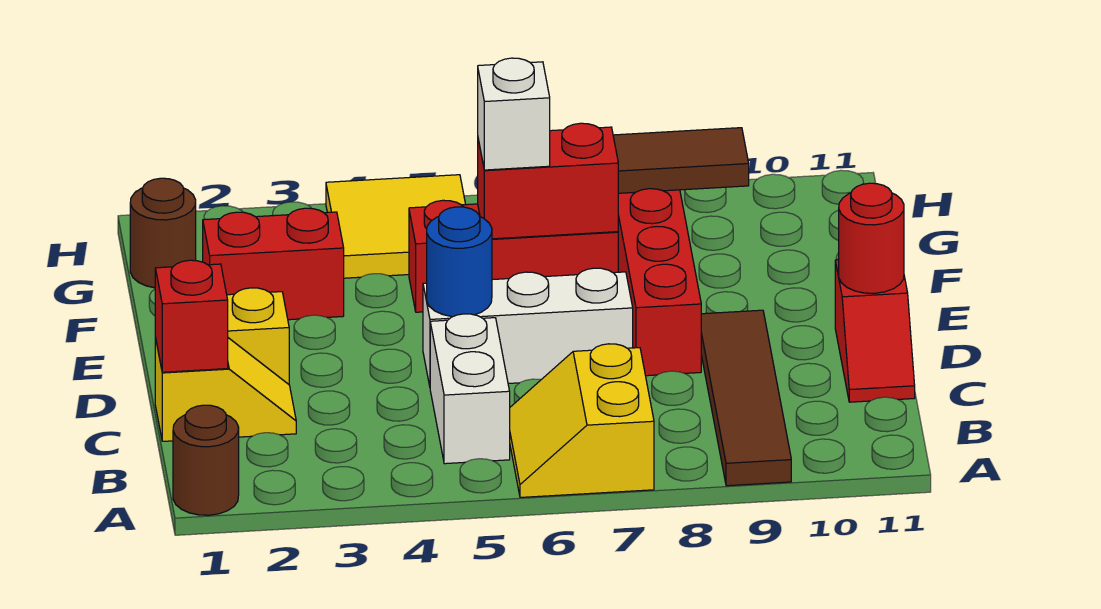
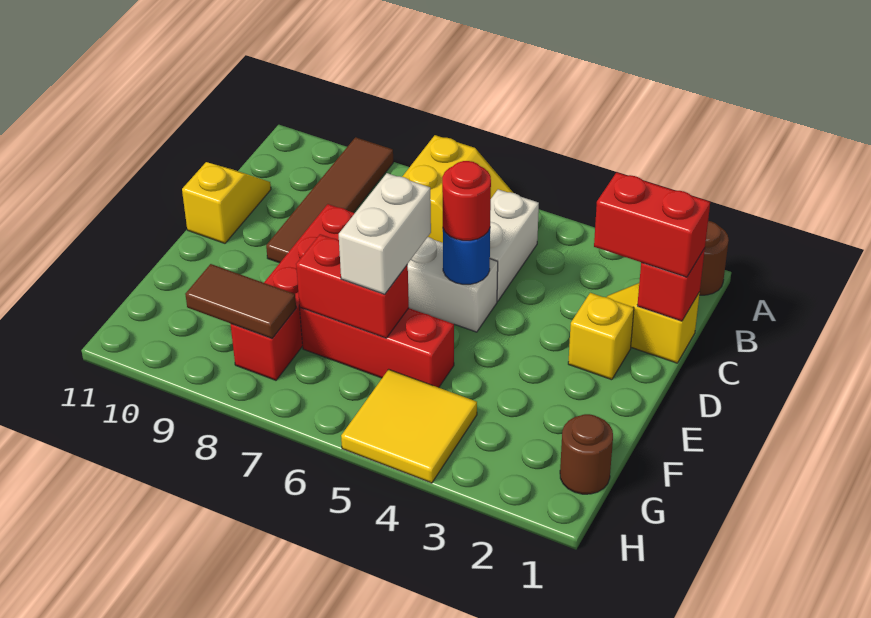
red slope C11:D11 level 1 top D -> yellow slope C11:D11 level 1 top D
red round brick D11 level 2 -> red round brick D5 level 3
red brick F2:F3 level 1 -> red brick C1:C2 level 3
white brick F6 level 3 -> white brick E6:F6 level 3

